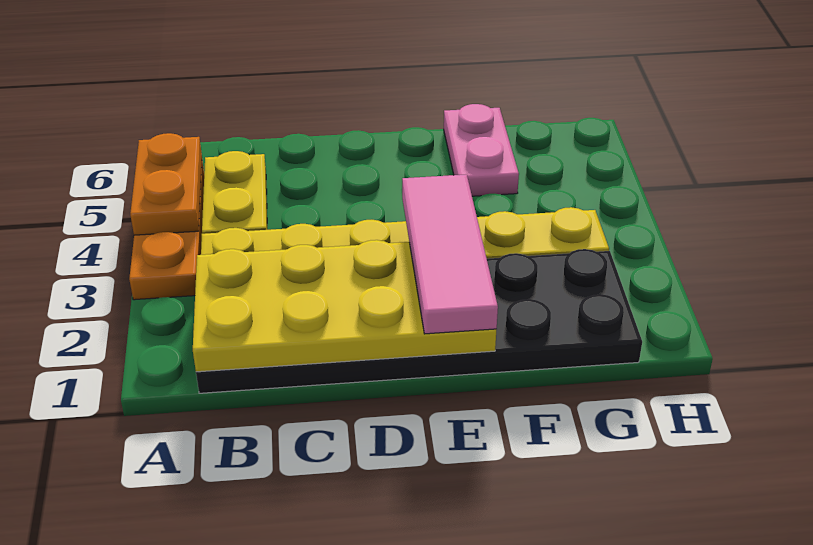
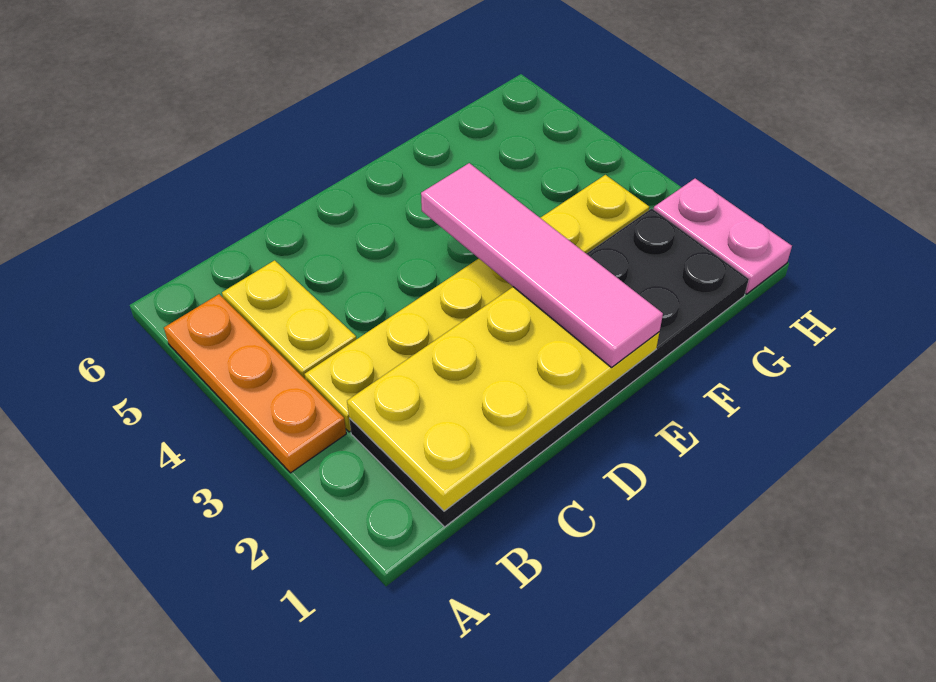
orange plate A4:A5 level 2 -> none
pink tile E1:E3 level 3 -> pink tile E1:E4 level 3
pink plate F5:F6 level 1 -> pink plate H1:H2 level 1

